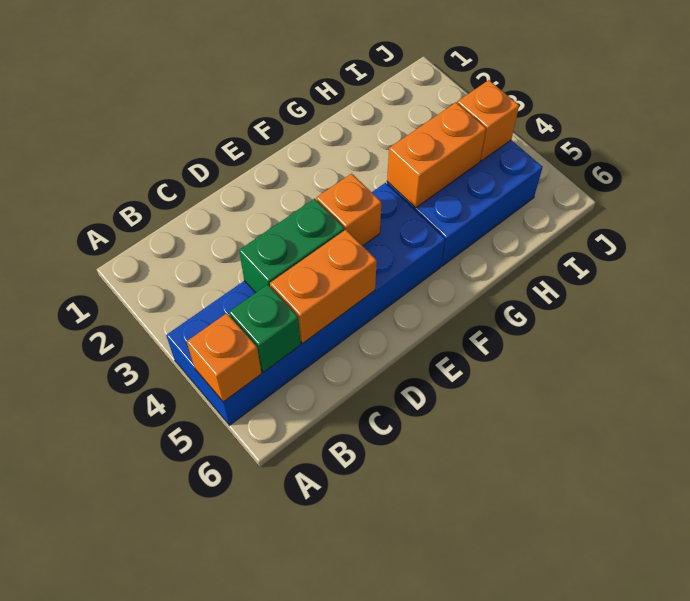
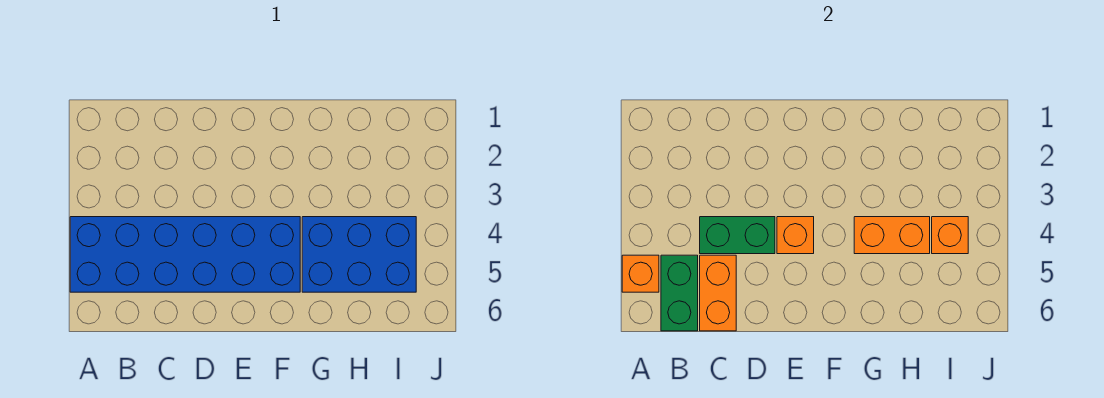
green brick B5 level 2 -> green brick B5:B6 level 2
orange brick C5:D5 level 2 -> orange brick C5:C6 level 2

